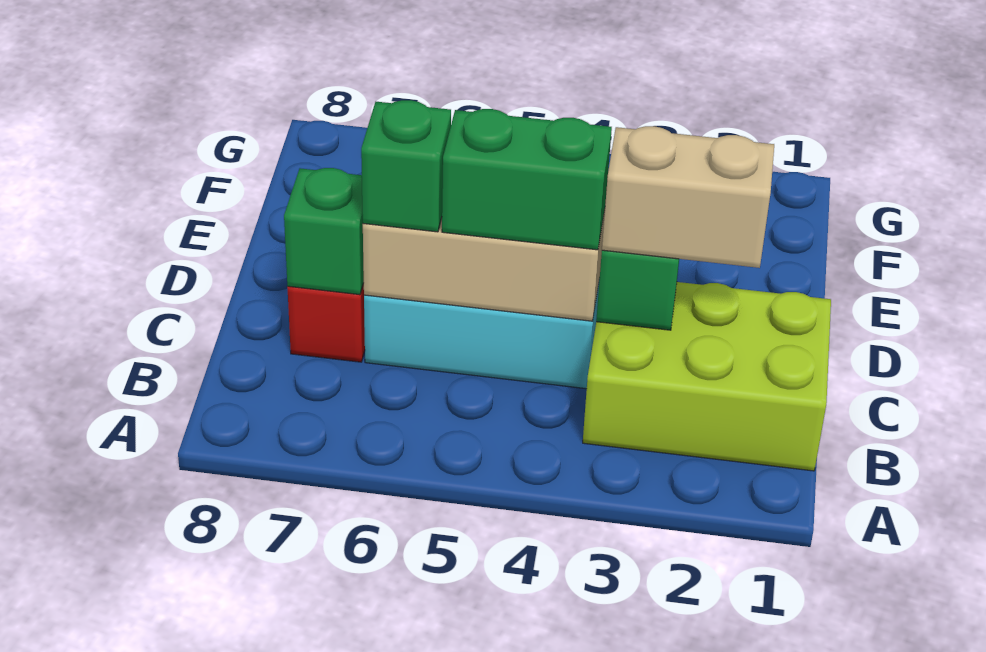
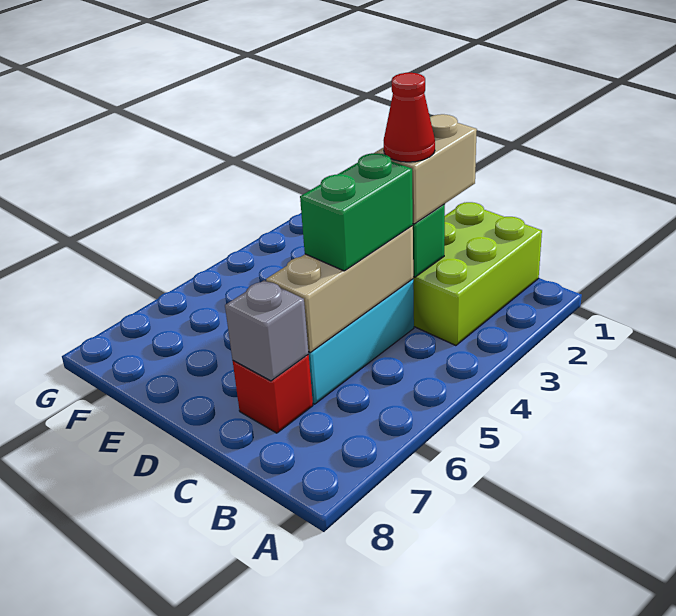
none -> red cone C3 level 4
green brick C6 level 3 -> none
green brick C7 level 2 -> grey brick C7 level 2

